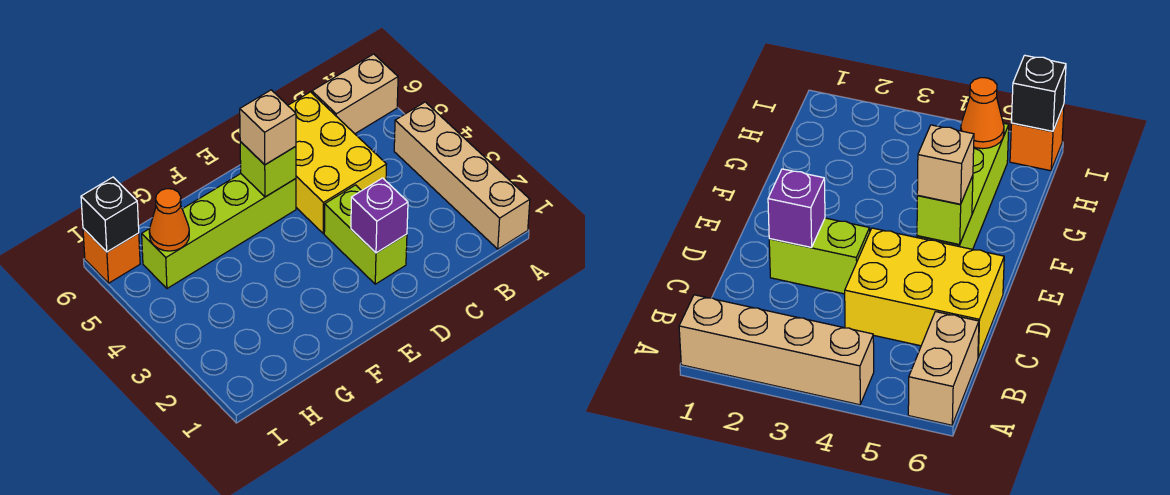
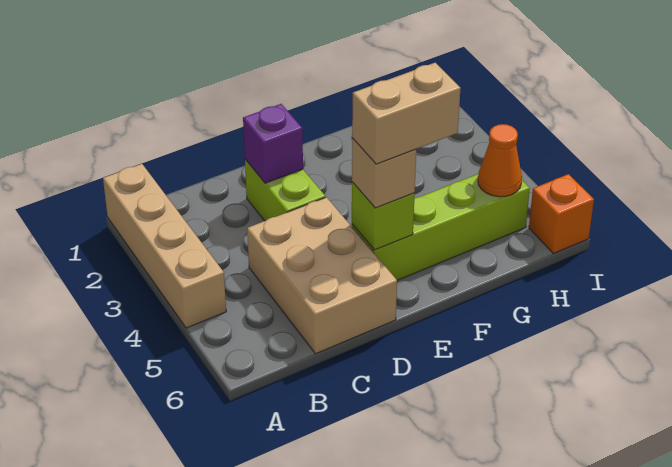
tan brick A6:B6 level 1 -> tan brick E5:F5 level 4
yellow brick C4:D6 level 1 -> tan brick C4:D6 level 1
black brick I6 level 2 -> none

